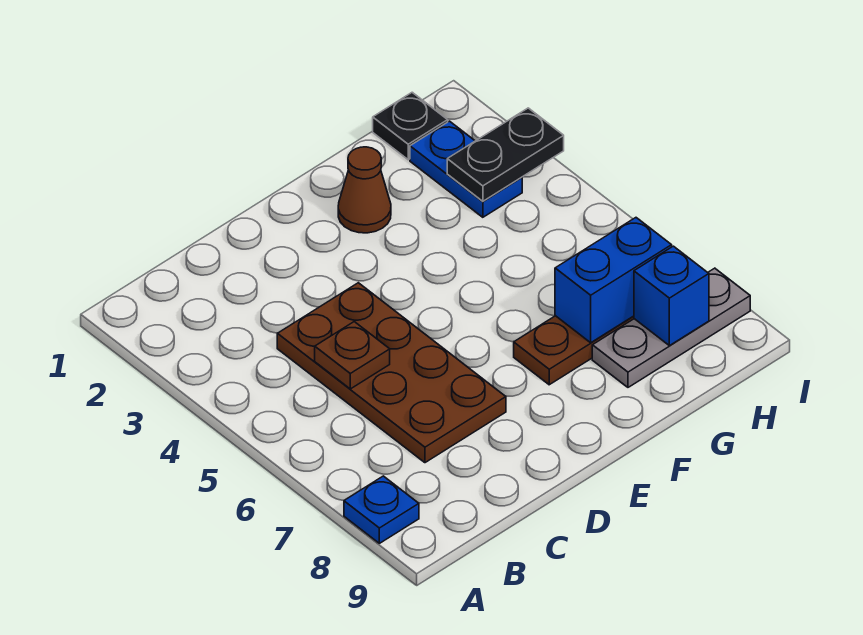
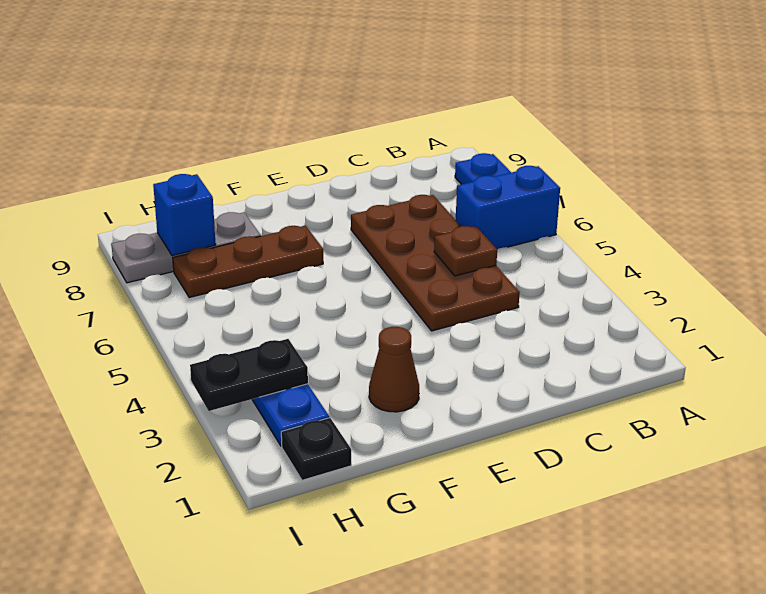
blue brick G7:H7 level 2 -> blue brick A6:B6 level 1

